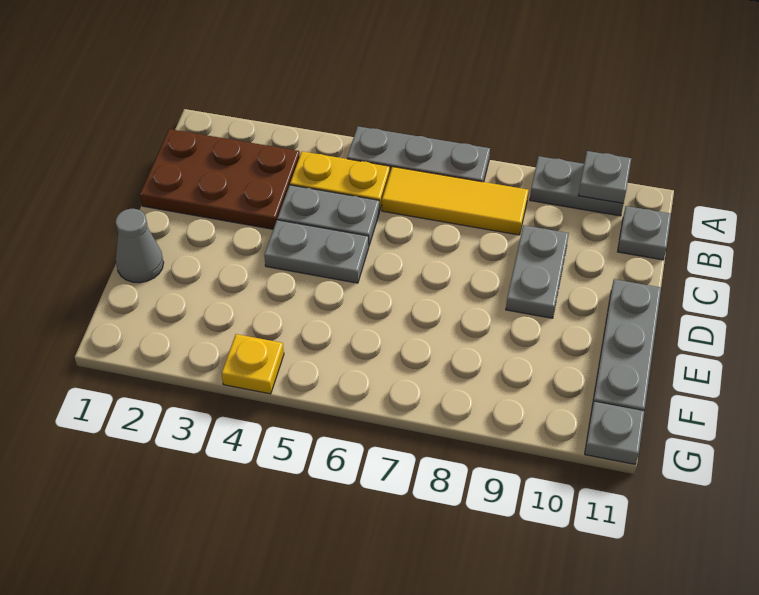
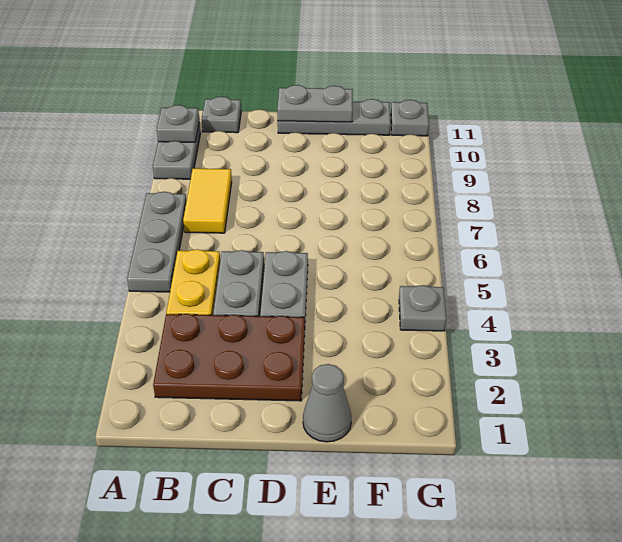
brown plate B1:C3 level 1 -> brown plate B2:D3 level 1
yellow tile B6:B8 level 1 -> yellow tile B7:B8 level 1
grey plate C9:D9 level 1 -> grey plate D11:E11 level 2
yellow plate G4 level 1 -> grey plate G4 level 1

